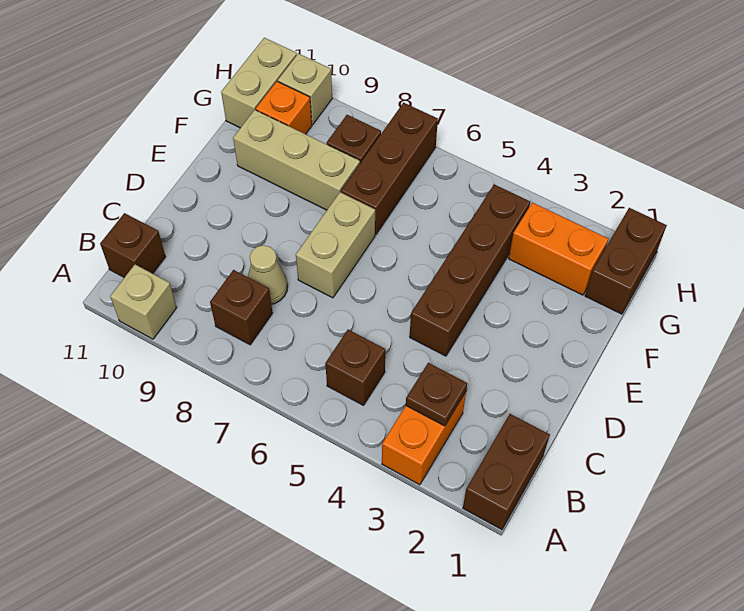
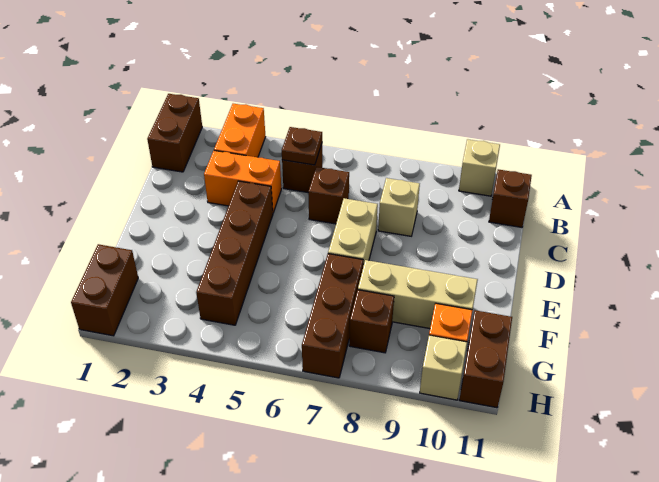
brown plate B3 level 2 -> brown plate B5 level 2
brown brick B8 level 1 -> brown brick C6 level 1
tan cone C8 level 1 -> tan brick C8 level 1
orange brick G2:G3 level 1 -> orange brick C3:C4 level 1
tan brick G11:H11 level 1 -> brown brick G11:H11 level 1

